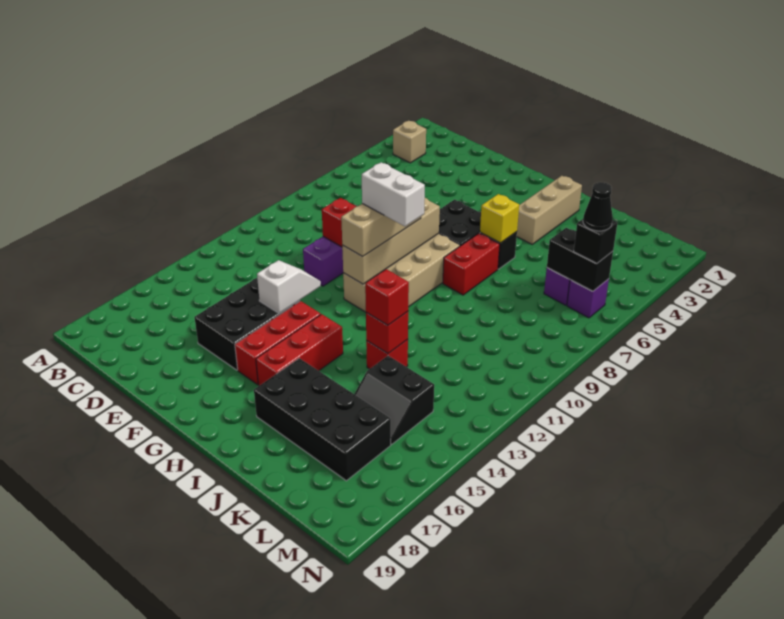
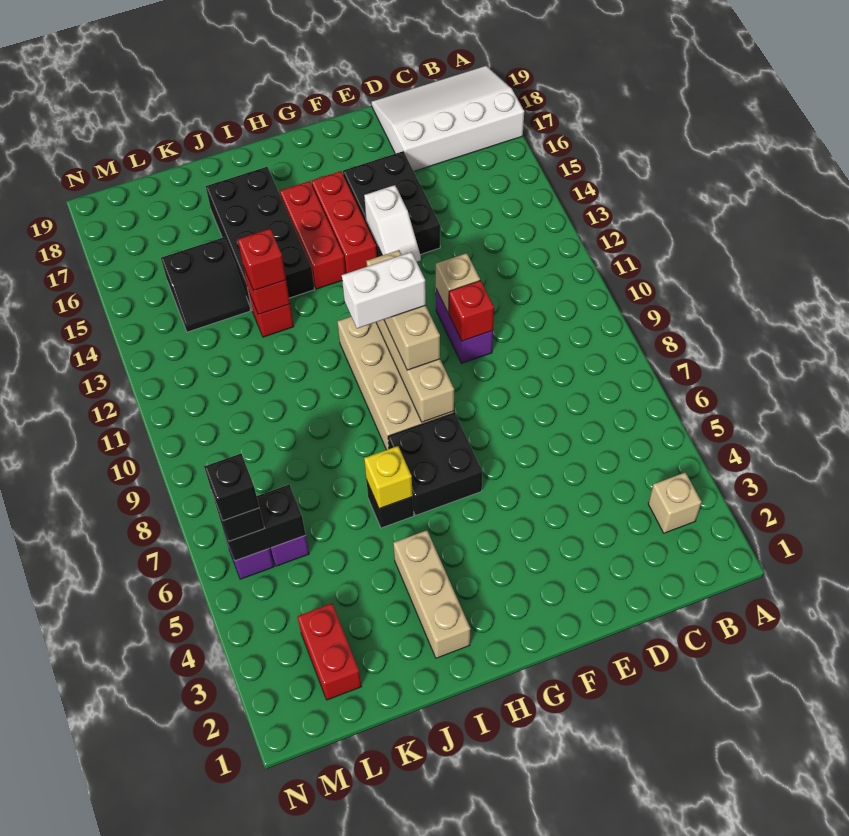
none -> white slope A17:D19 level 1 top 17
none -> tan brick E11 level 2
red brick I7:I8 level 1 -> red brick L2:L3 level 1
black brick I16:L17 level 1 -> black brick I14:J17 level 1
black slope K14:L15 level 1 top 14 -> black slope K14:L15 level 1 top 15
black cone M6 level 4 -> black brick M6 level 4

